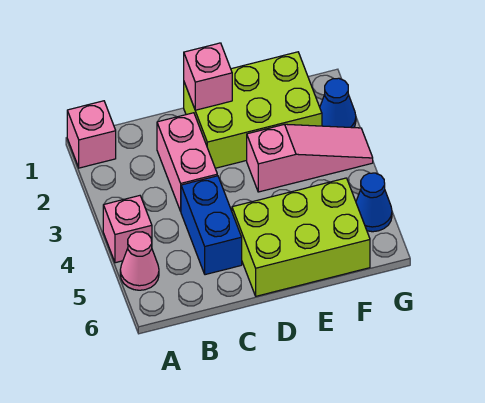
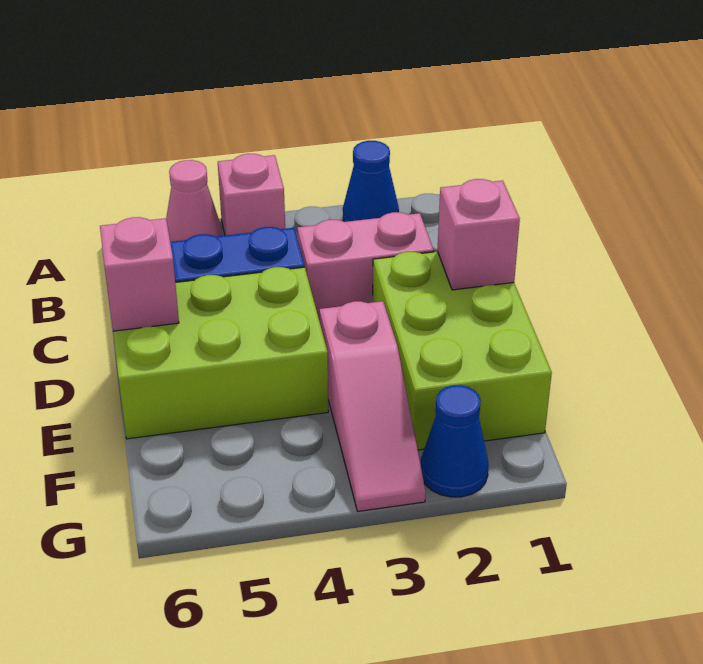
pink brick A1 level 1 -> pink brick D6 level 2
lime brick D5:F6 level 1 -> lime brick D4:E6 level 1
blue cone G5 level 1 -> blue cone A2 level 1

